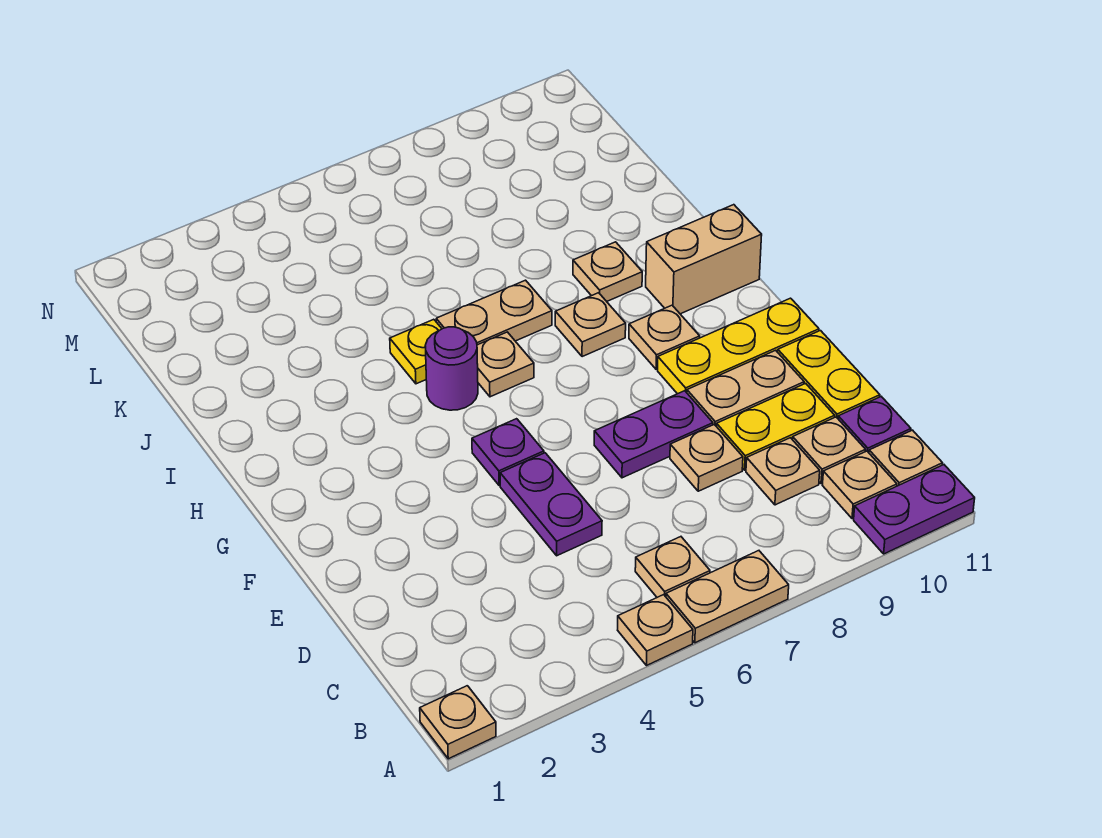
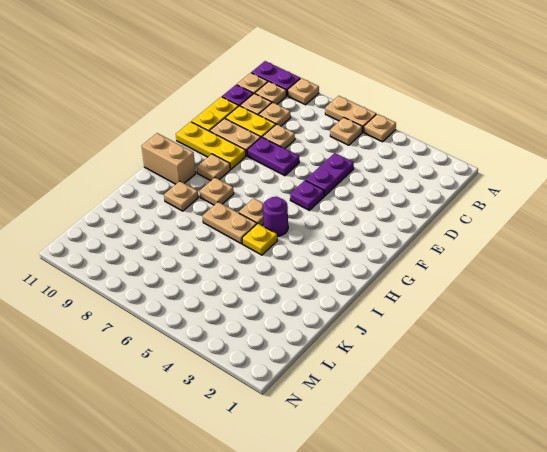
tan plate A1 level 1 -> tan plate A9 level 1

